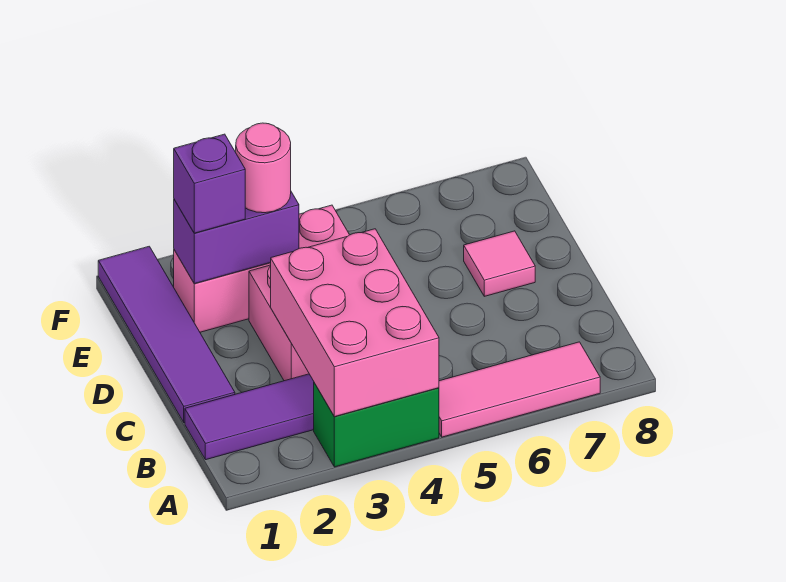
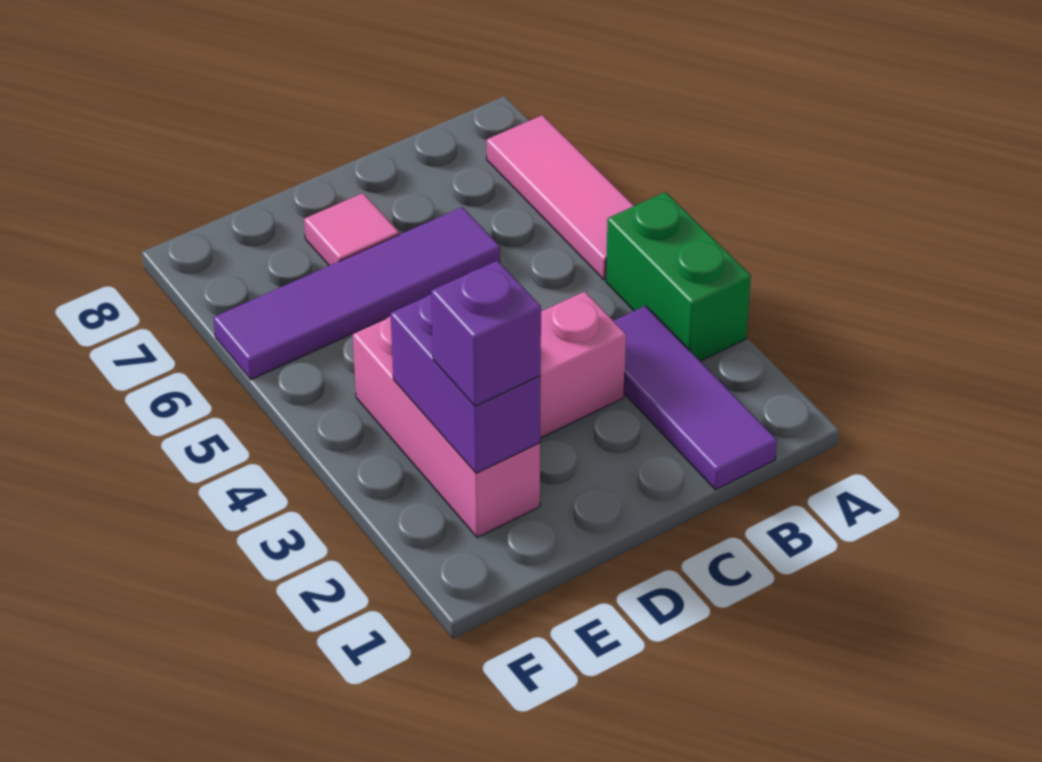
pink brick A3:C4 level 2 -> none
purple tile C1:F1 level 1 -> purple tile C6:F6 level 1
pink round brick E3 level 3 -> none

